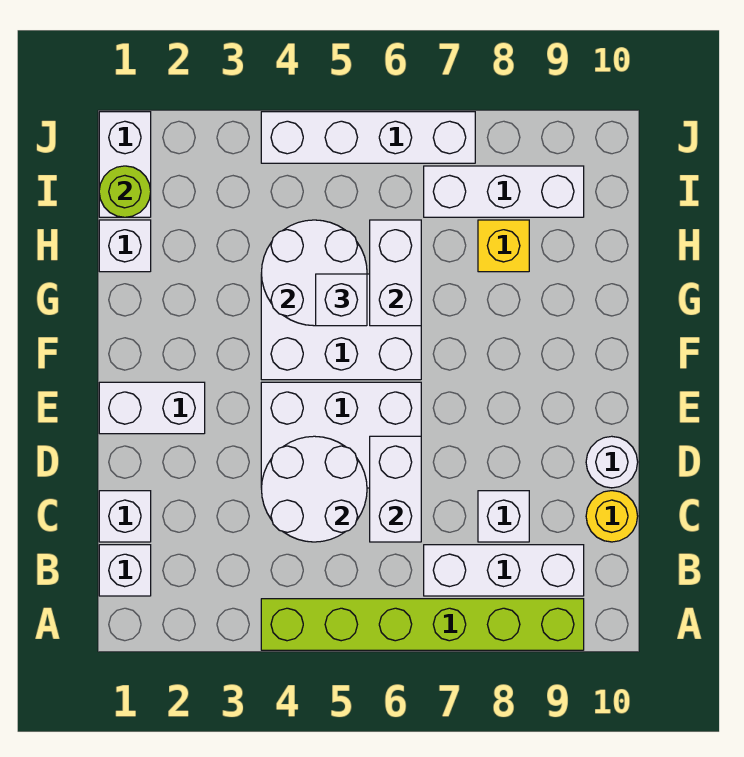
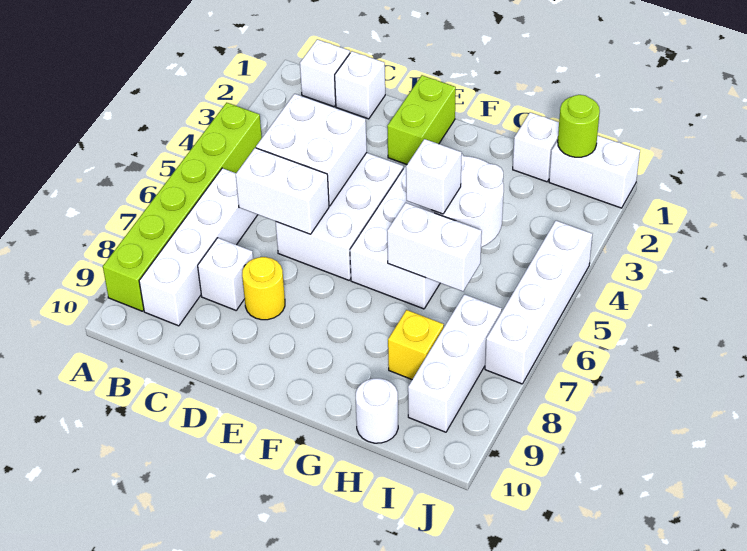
white brick B7:B9 level 1 -> white brick B6:B9 level 1
white round brick C4:D5 level 2 -> white brick C4:D5 level 2
yellow round brick C10 level 1 -> yellow round brick D8 level 1
white round brick D10 level 1 -> white round brick H10 level 1
white brick E1:E2 level 1 -> lime brick E1:E2 level 1

